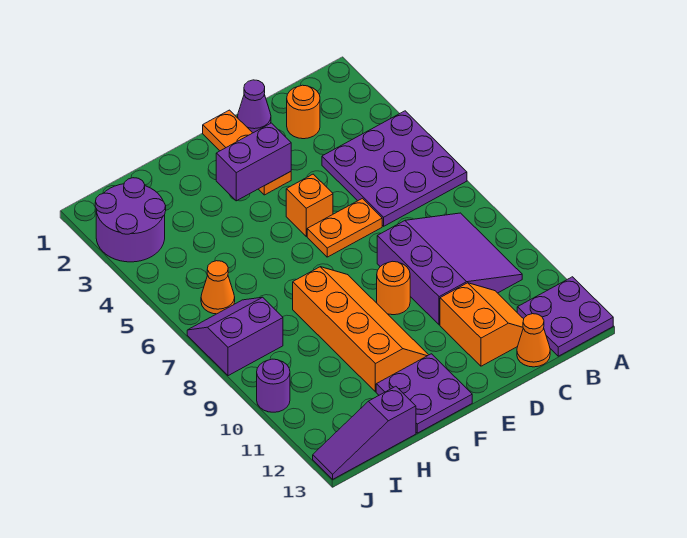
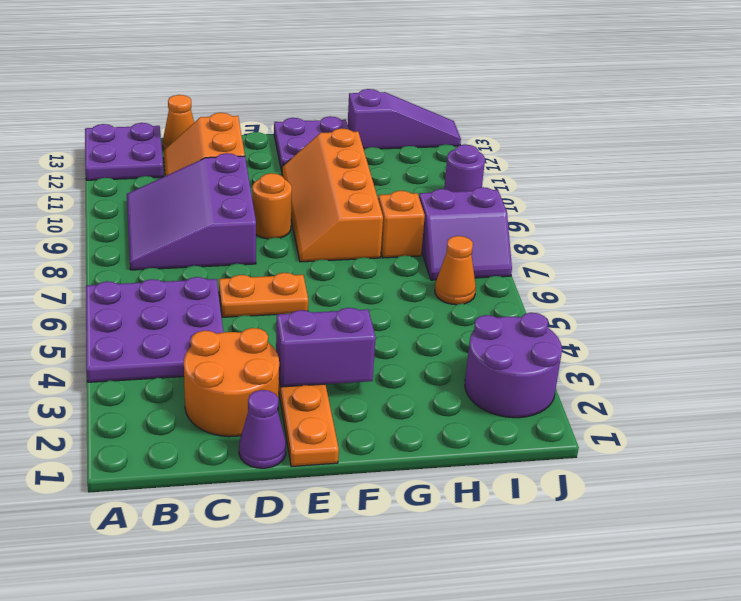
orange round brick C2 level 1 -> orange round brick C2:D3 level 1
orange brick E5 level 1 -> orange brick H8 level 1

